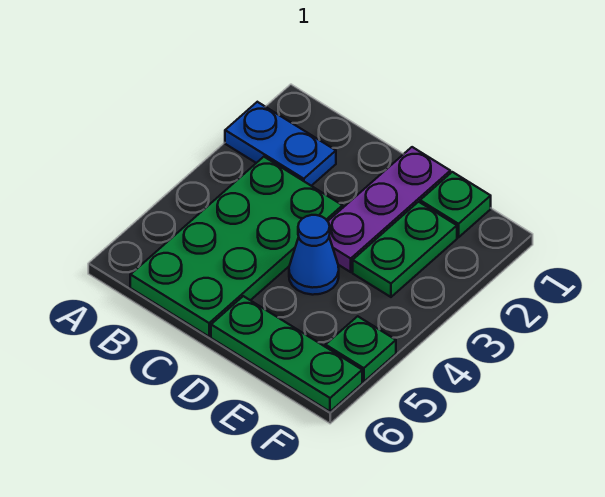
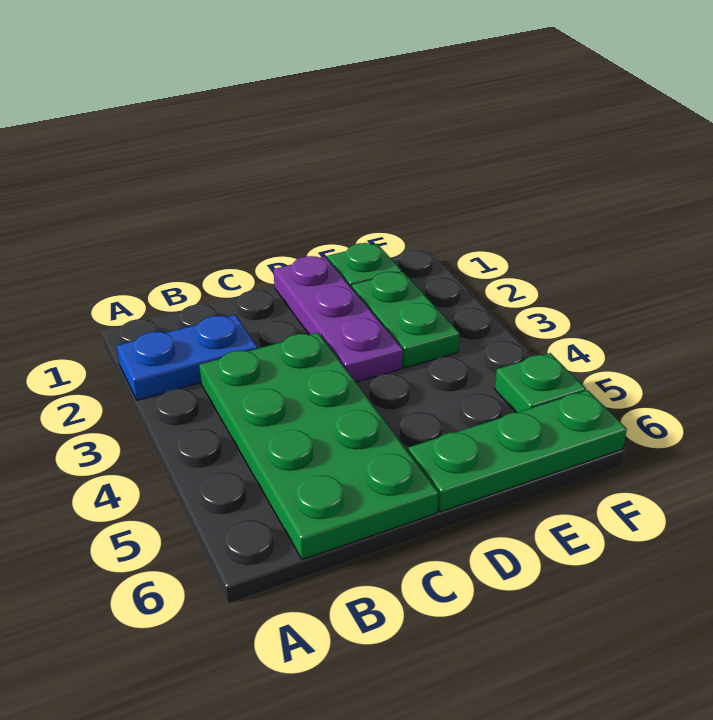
blue cone D4 level 1 -> none

